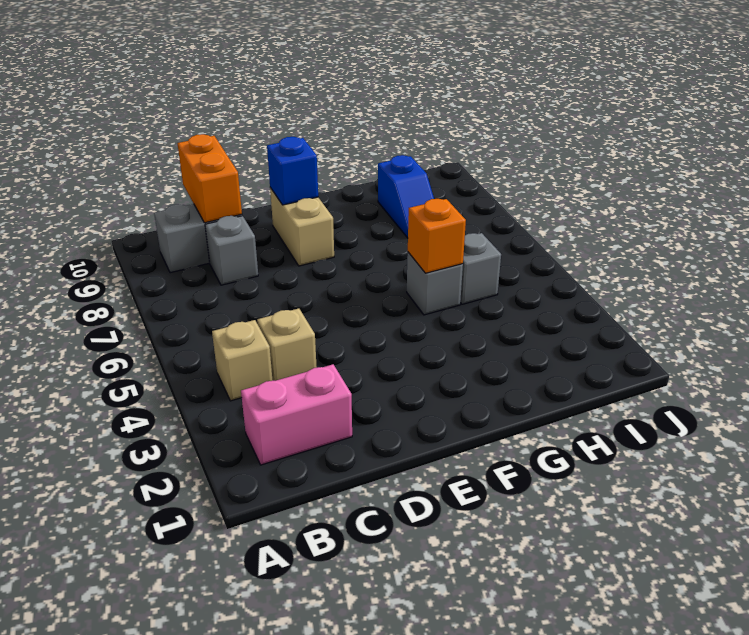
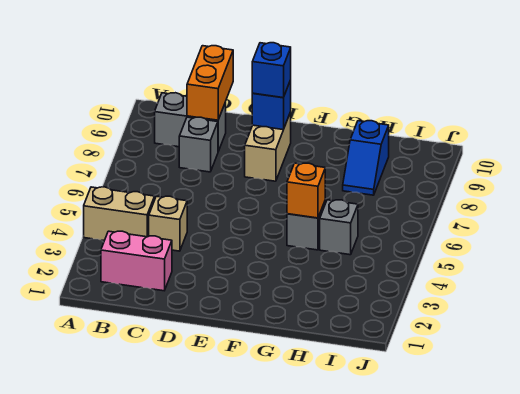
tan brick B4 level 1 -> tan brick A4:B4 level 1
none -> blue brick E9 level 3

